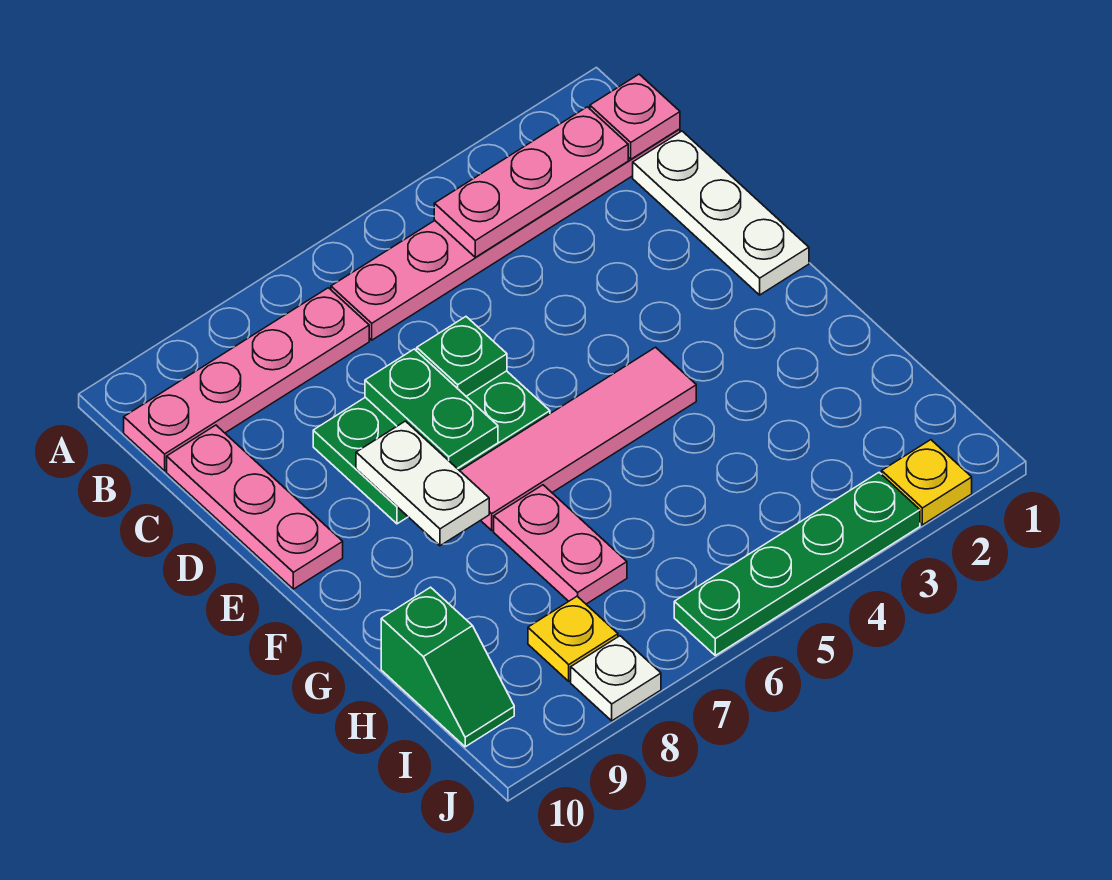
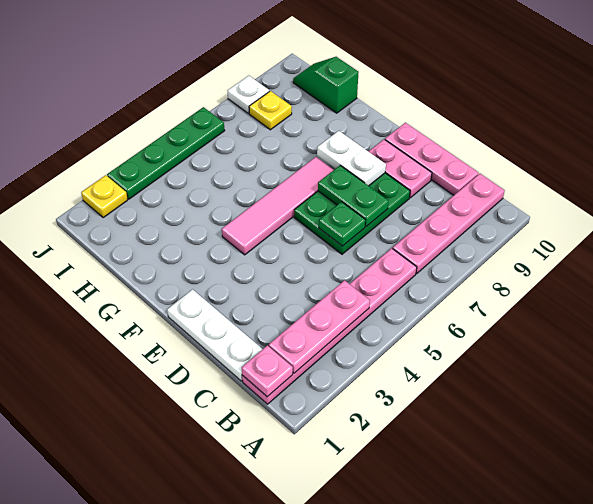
pink plate G7:H7 level 1 -> pink plate D9:E9 level 1

